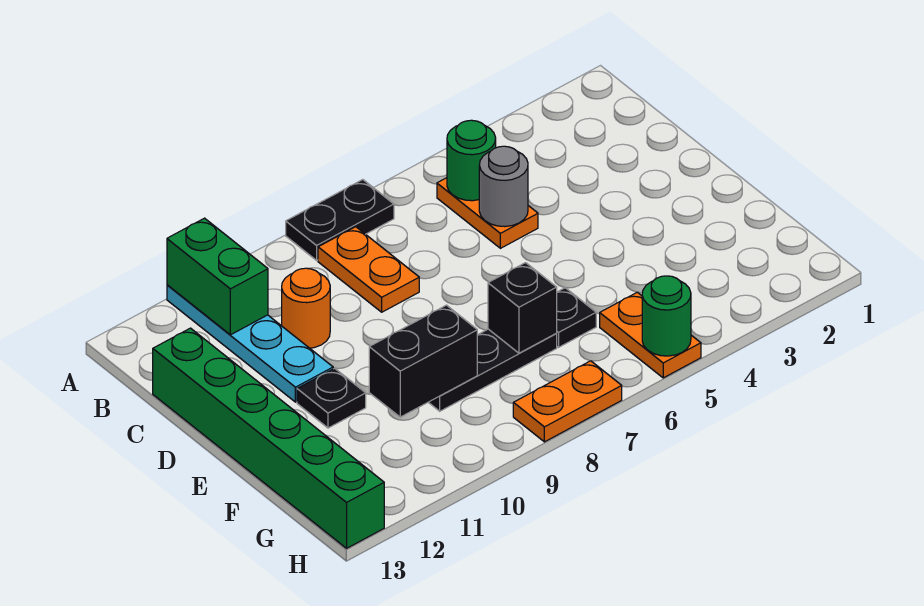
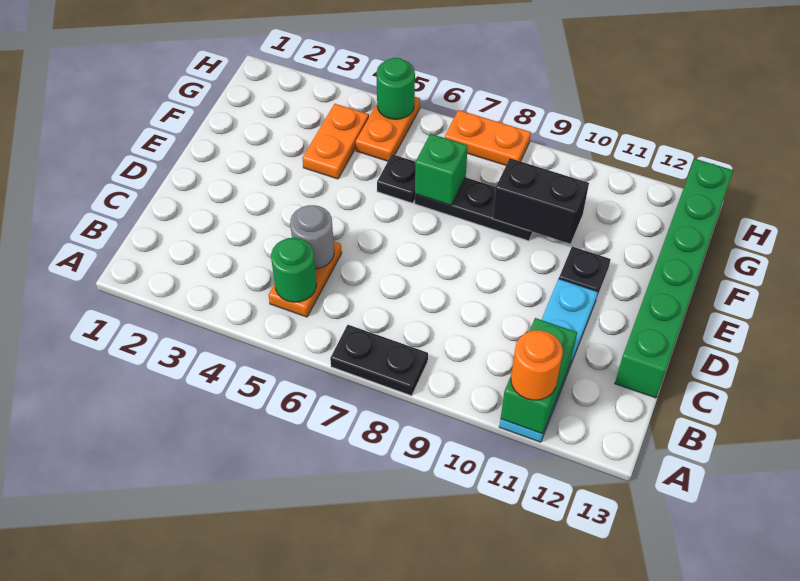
orange plate B8:C8 level 1 -> orange plate F4:G4 level 1
orange round brick C10 level 1 -> orange round brick A11 level 3
black brick F7 level 2 -> green brick F7 level 2

